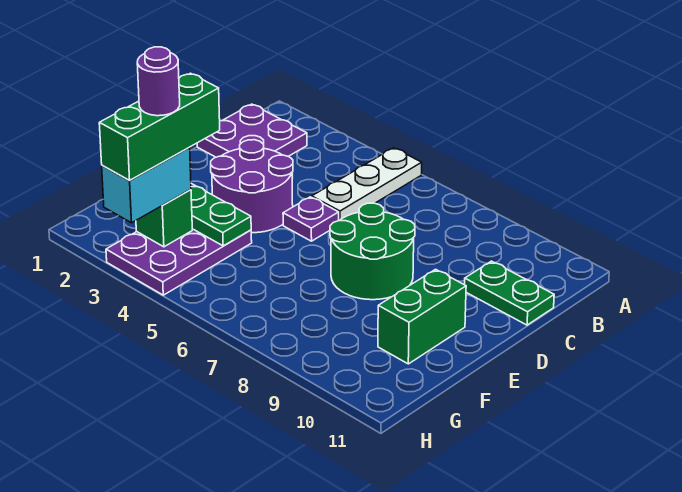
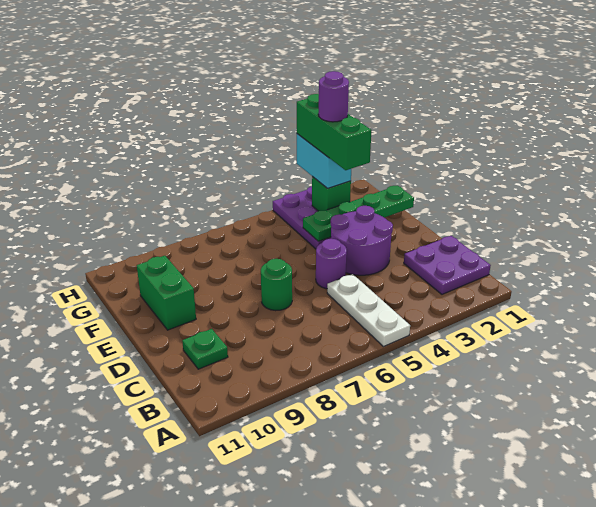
green plate C10:C11 level 1 -> green plate C10 level 1
purple plate D5 level 1 -> purple round brick D5 level 1
green round brick D7:E8 level 1 -> green round brick D7 level 1

